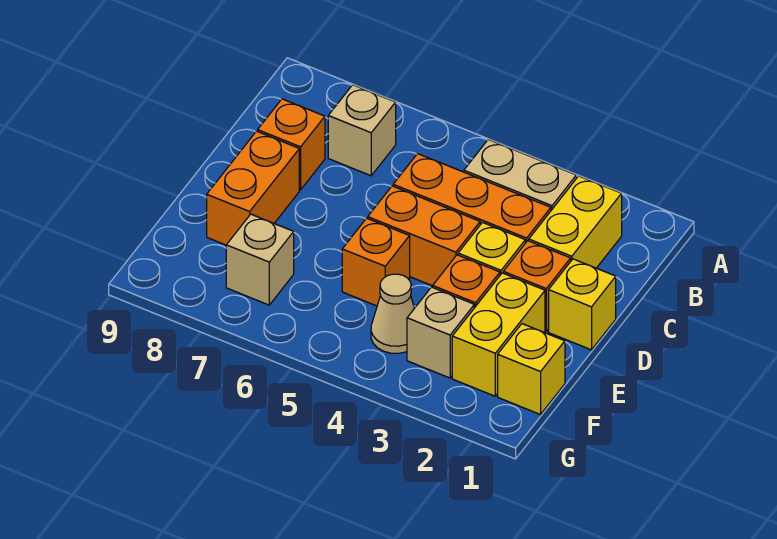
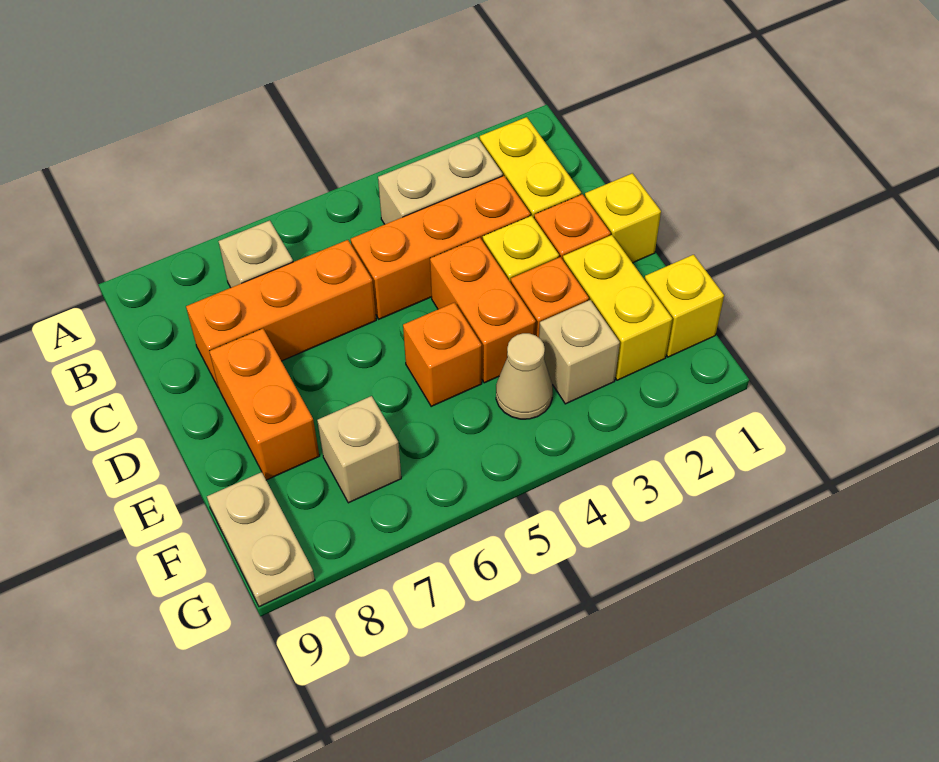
orange brick C8 level 1 -> orange brick C6:C8 level 1
orange brick D4:D5 level 1 -> orange brick D4:E4 level 1
none -> tan plate F9:G9 level 1

